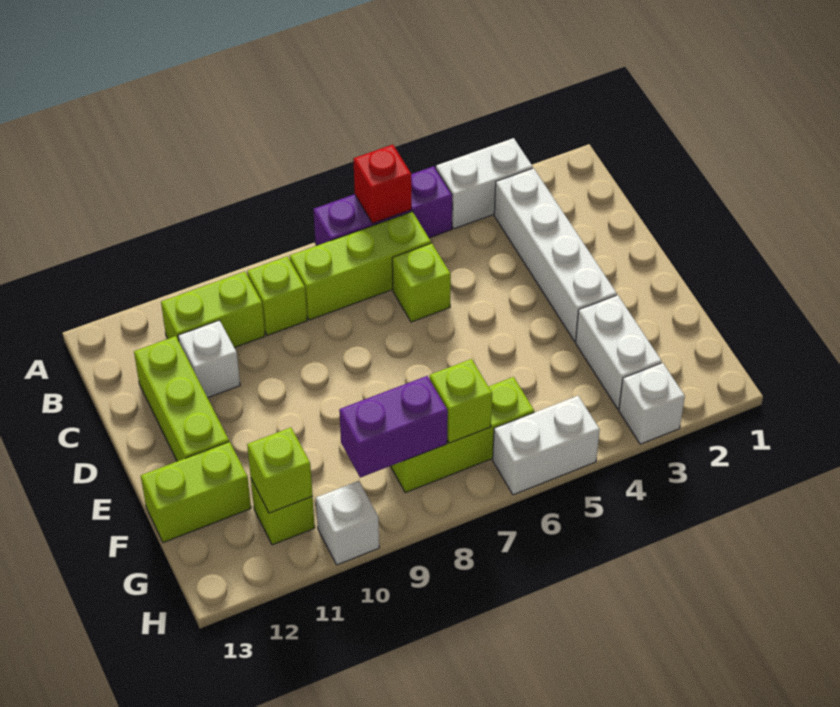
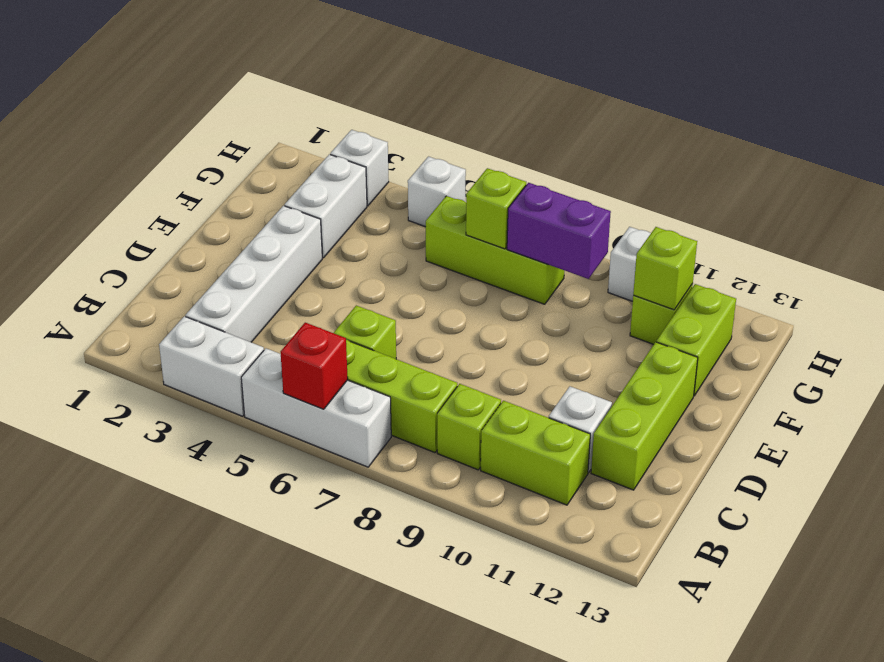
purple brick A5:A7 level 1 -> white brick A5:A7 level 1
lime brick F12:F13 level 1 -> lime brick F12:G12 level 1
white brick H5:H6 level 1 -> white brick H5 level 1

